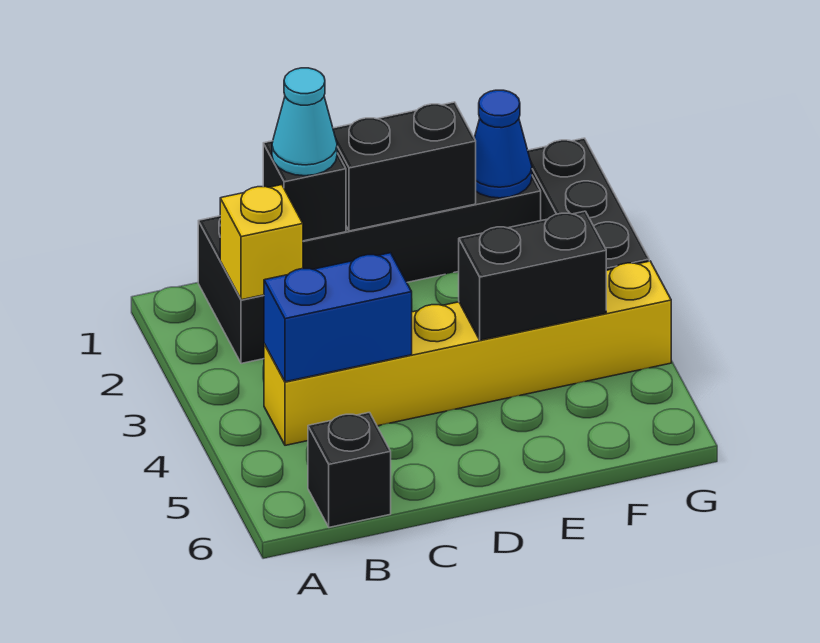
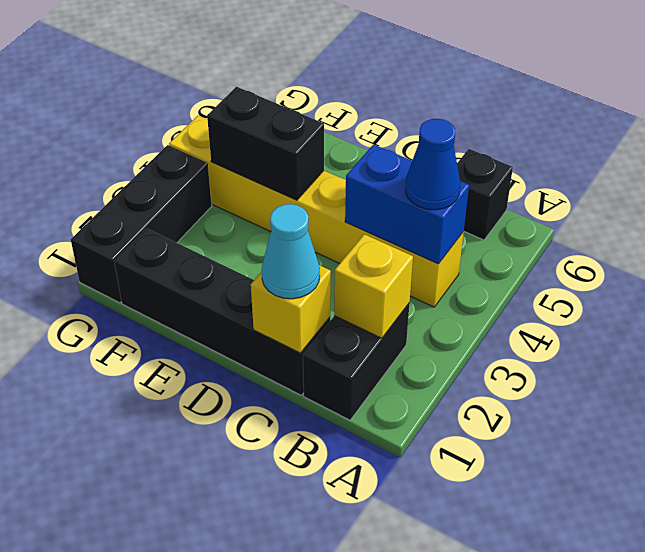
black brick C1 level 2 -> yellow brick C1 level 2
black brick D1:E1 level 2 -> none
blue cone F1 level 2 -> blue cone B4 level 3

